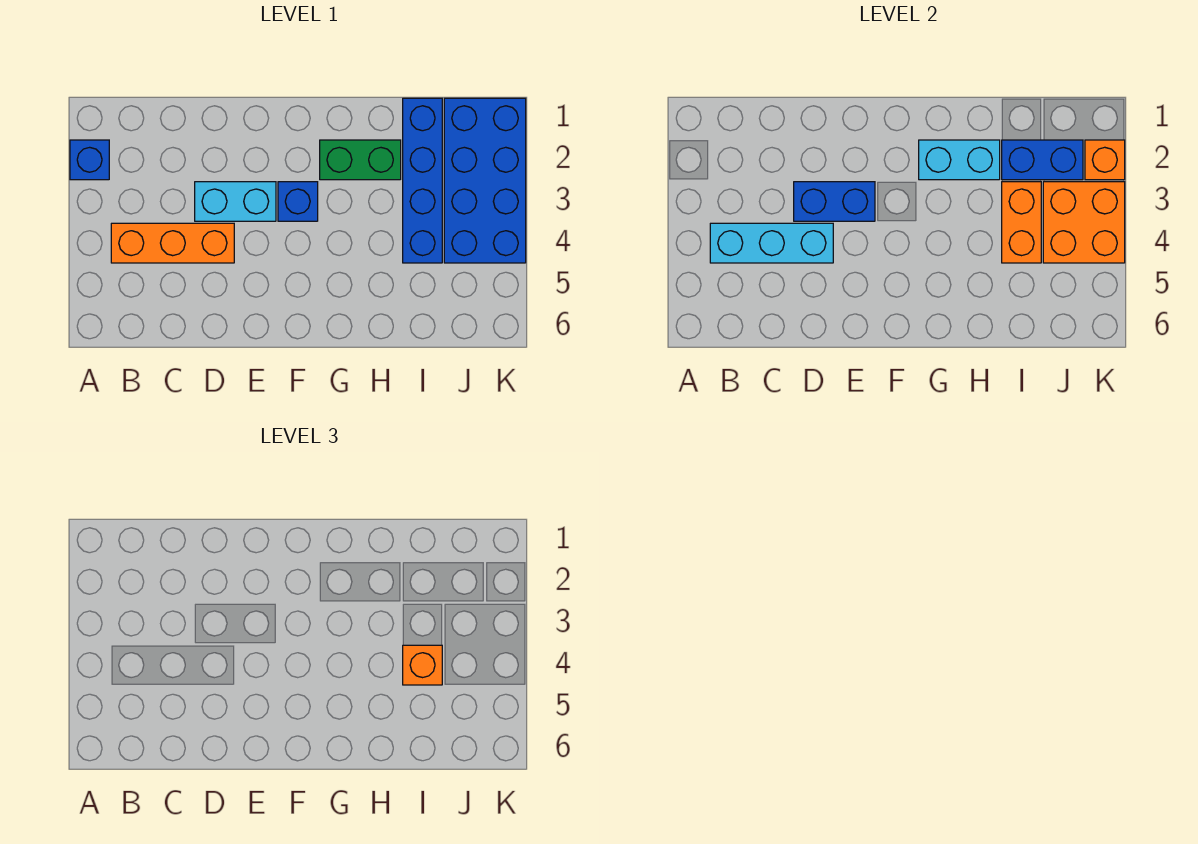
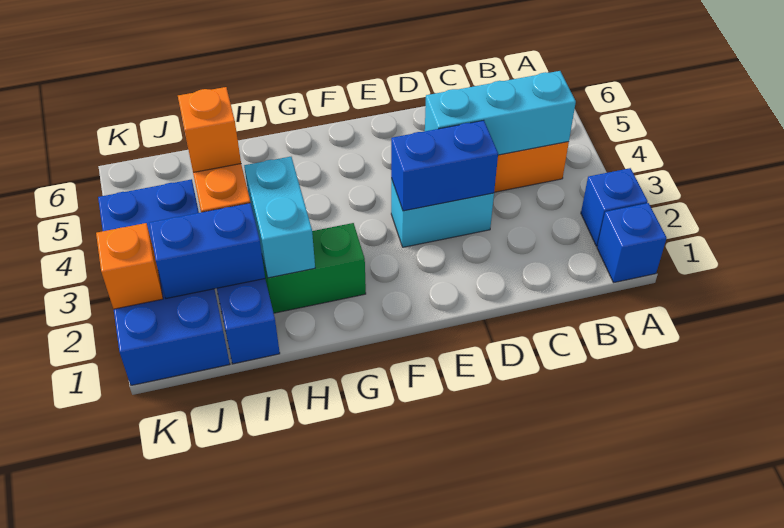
blue brick F3 level 1 -> blue brick A1 level 1
cyan brick G2:H2 level 2 -> cyan brick H2:H3 level 2
orange brick J3:K4 level 2 -> none

